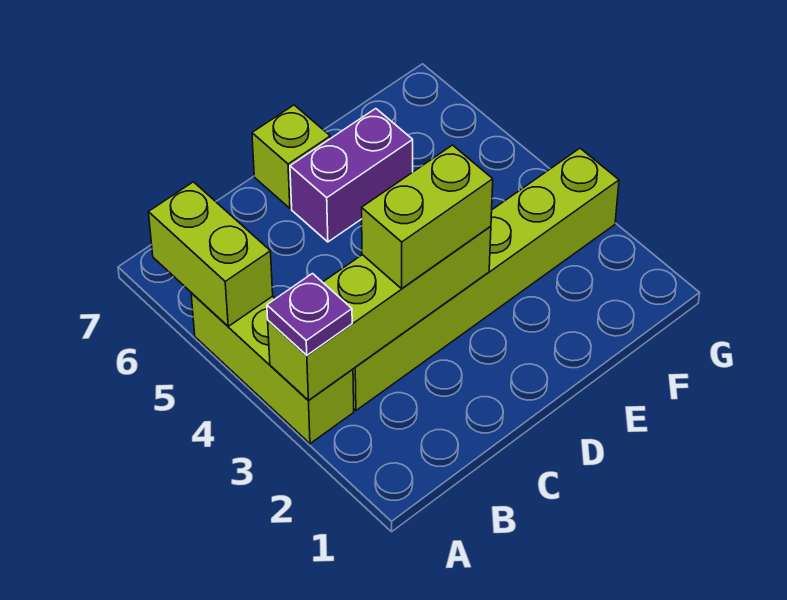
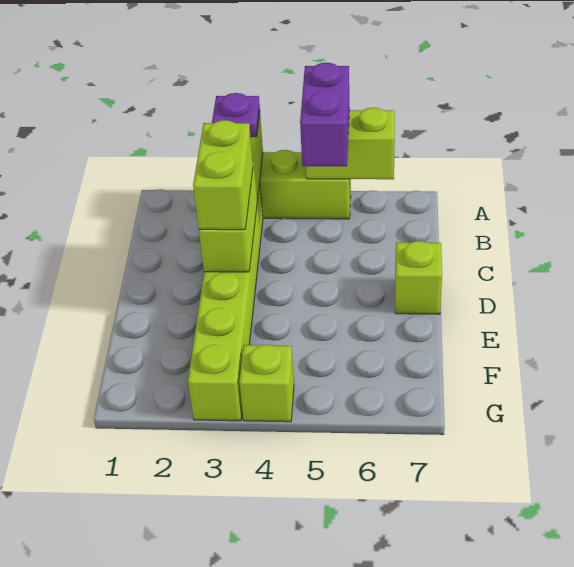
purple brick D6:E6 level 1 -> purple brick A5:B5 level 3
none -> lime brick G4 level 1

